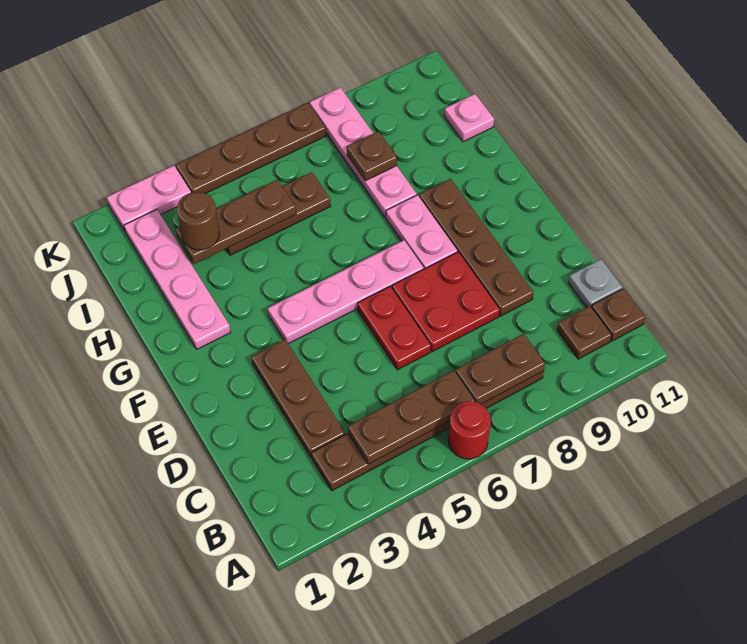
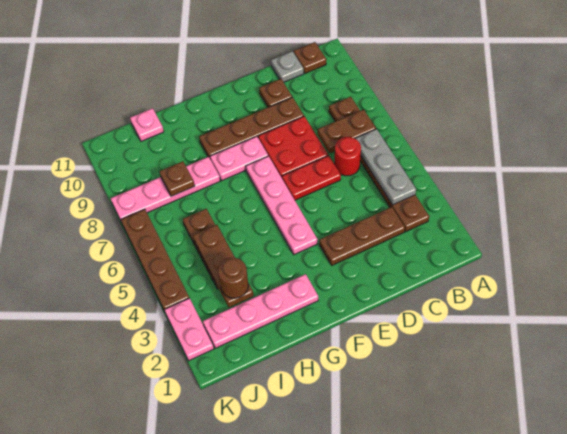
red round brick A6 level 1 -> red round brick C6 level 1
brown plate B4:B6 level 2 -> grey plate B4:B6 level 2
brown plate B7:B8 level 2 -> brown plate B7:C7 level 2
brown plate B10 level 1 -> brown plate D10 level 1

